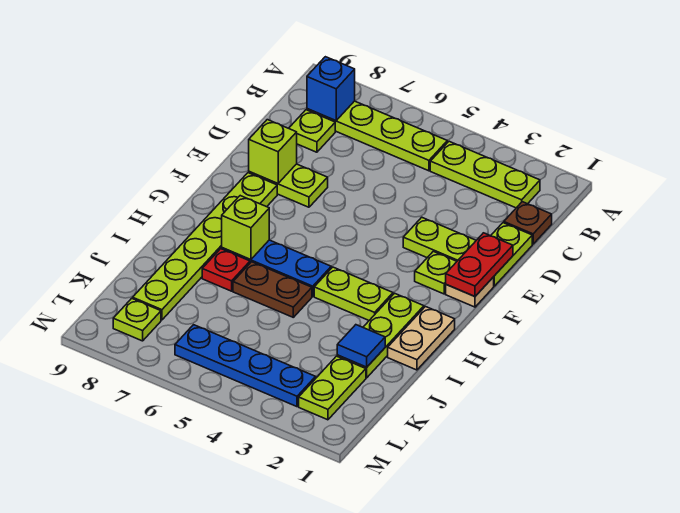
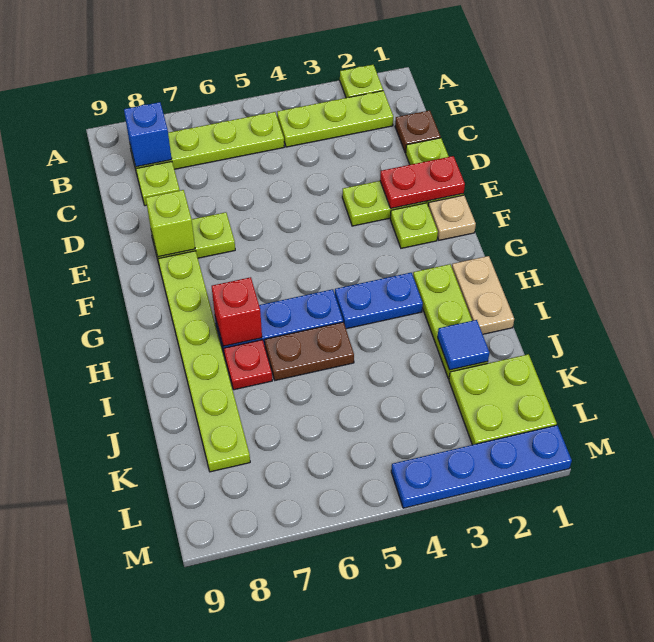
red plate E1:F1 level 2 -> red plate E1:E2 level 2
lime plate H3:H4 level 1 -> blue plate H3:H4 level 1
lime brick H7 level 2 -> red brick H7 level 2
lime plate K2:L2 level 1 -> lime plate K1:L2 level 1
blue plate L3:L6 level 1 -> blue plate M1:M4 level 1
lime plate L8 level 1 -> lime plate A2 level 1

